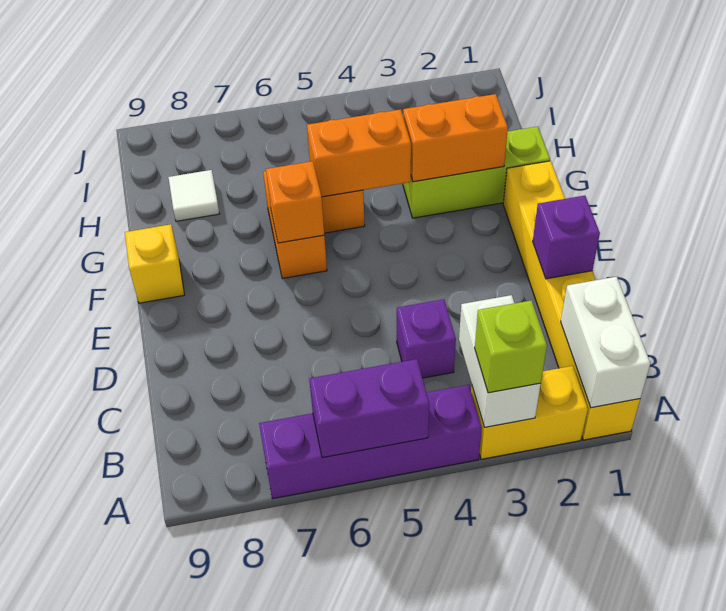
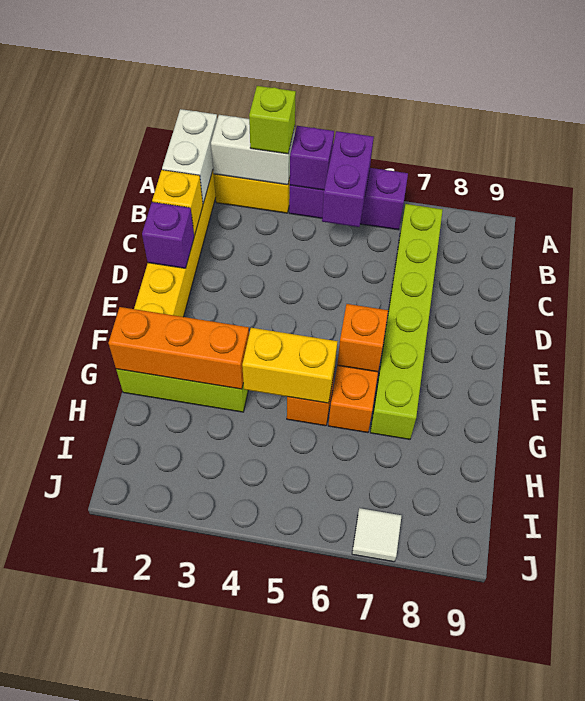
white brick A3:B3 level 2 -> white brick A2:A3 level 2
purple brick A4:A7 level 1 -> purple brick A4:A6 level 1
purple brick A5:A6 level 2 -> purple brick A5:B5 level 2
none -> lime brick B7:G7 level 1
purple brick C4 level 1 -> purple brick A4 level 2
yellow brick F9 level 1 -> yellow brick C1 level 2
orange brick G2:G3 level 2 -> orange brick G1:G3 level 2
orange brick G4:G5 level 2 -> yellow brick G4:G5 level 2
white tile H8 level 1 -> white tile J7 level 1

